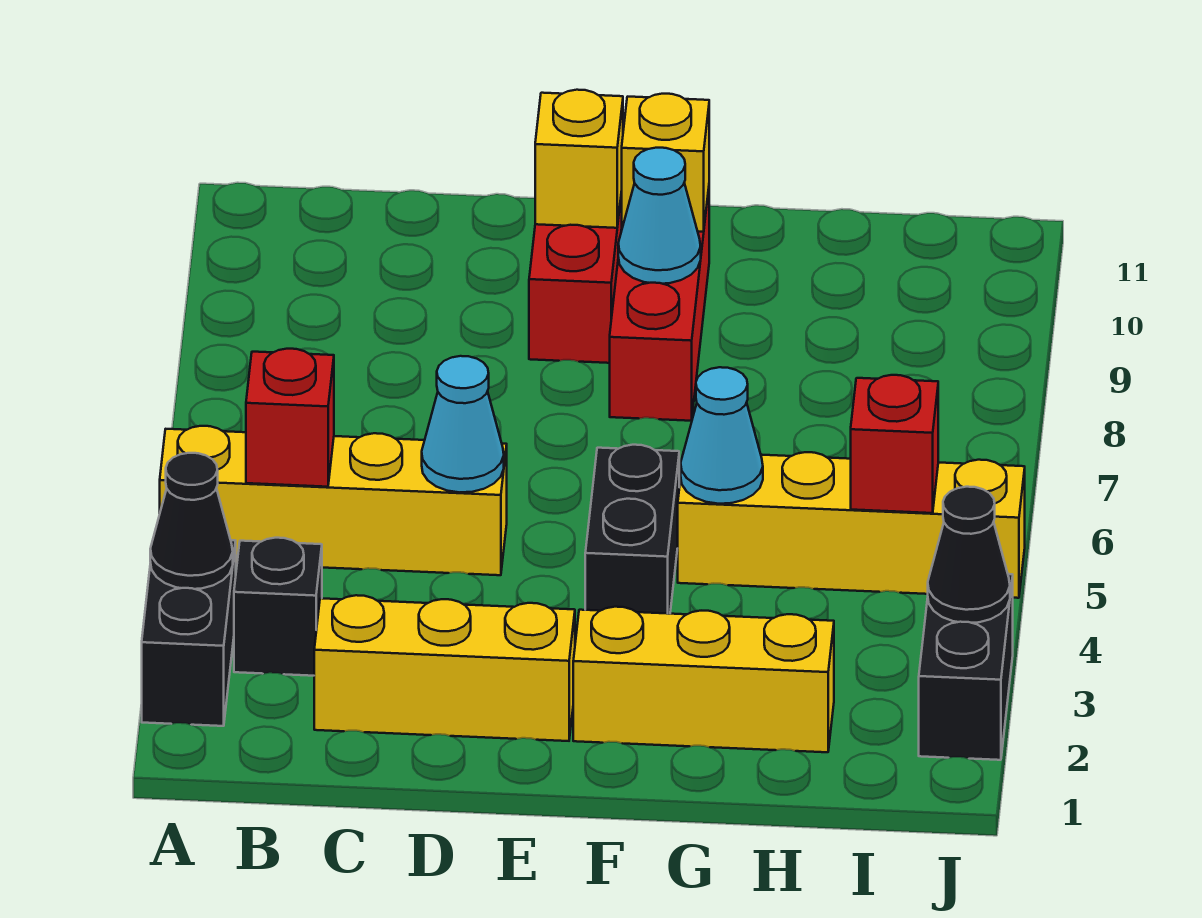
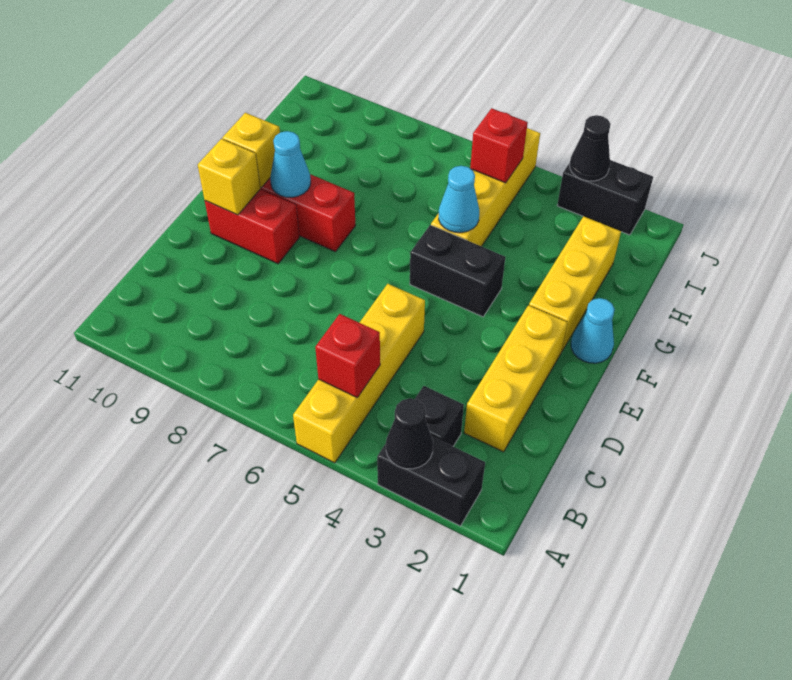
cyan cone D5 level 2 -> cyan cone F1 level 1

